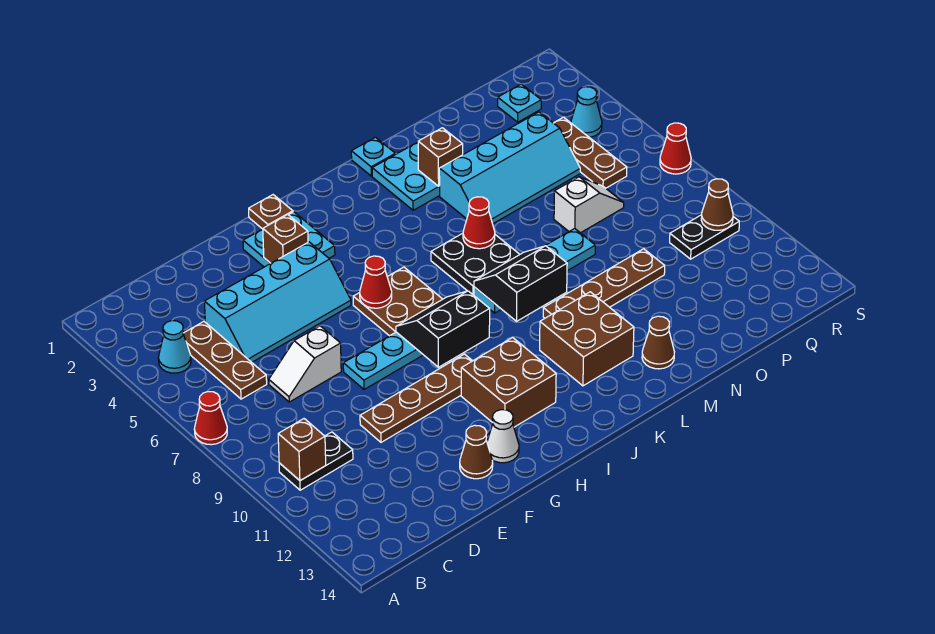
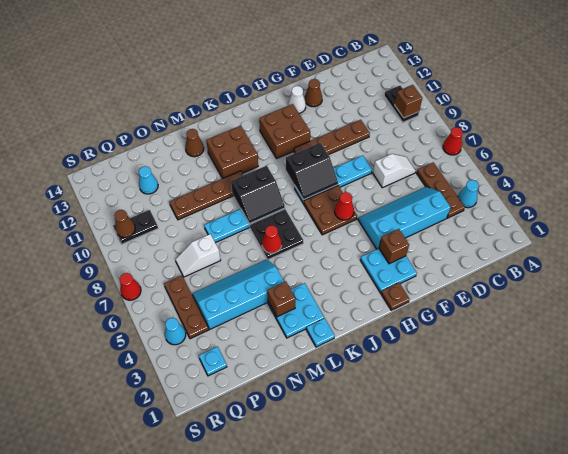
black plate B10:C10 level 1 -> black plate B10:B11 level 1
none -> cyan cone P12 level 1

